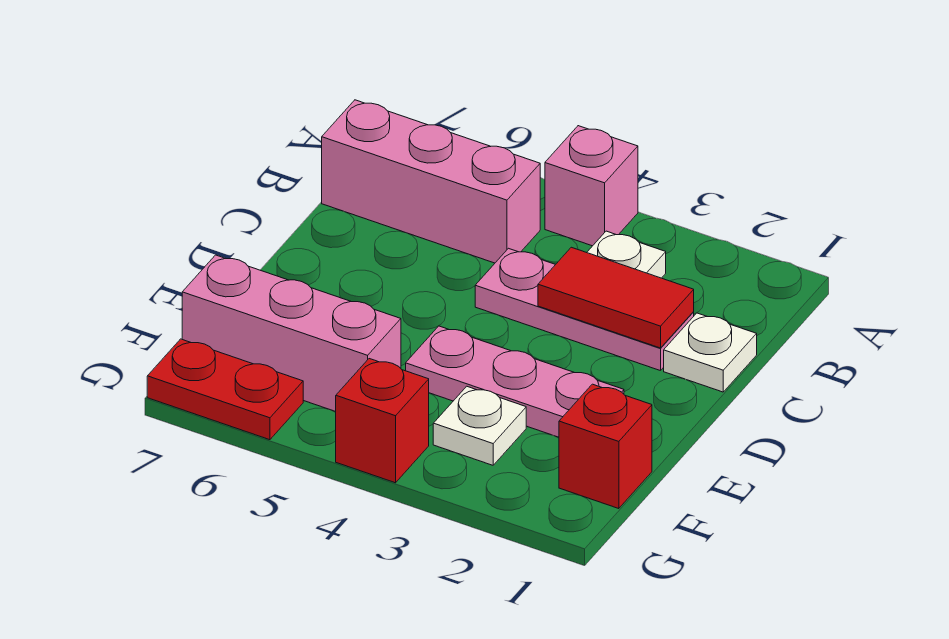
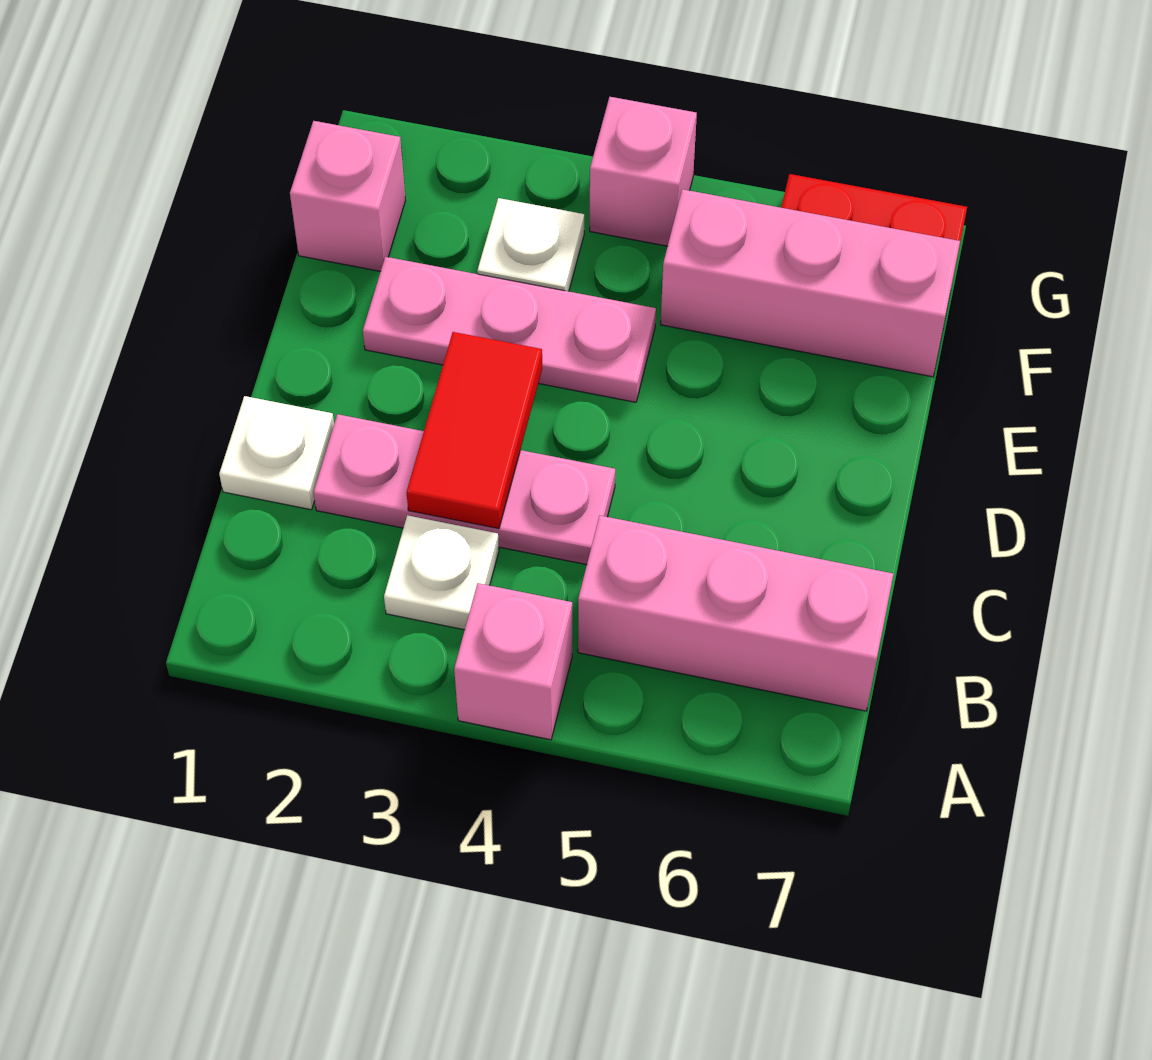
red tile C2:C3 level 2 -> red tile C3:D3 level 2
red brick F1 level 1 -> pink brick F1 level 1
red brick G4 level 1 -> pink brick G4 level 1

